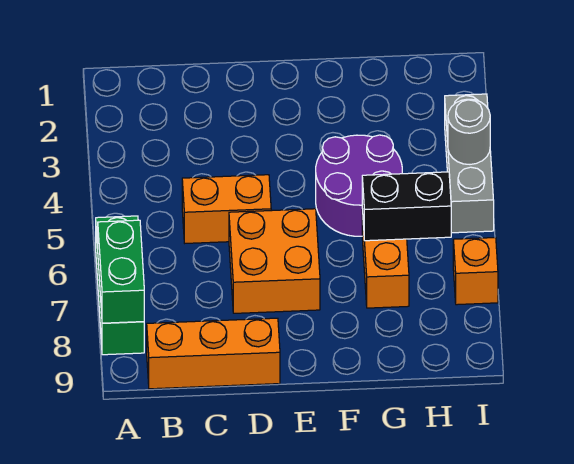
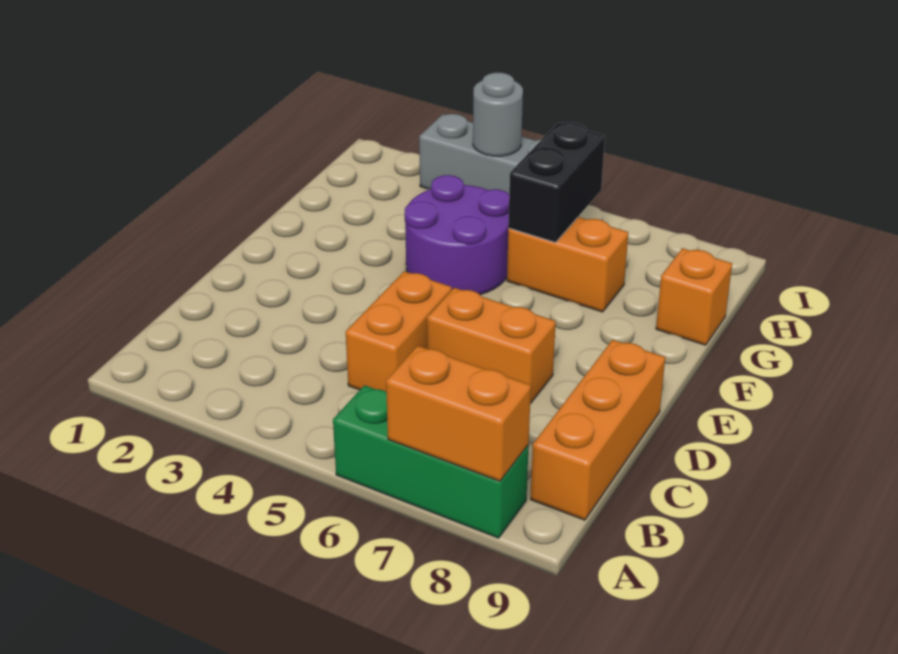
green brick A7:A8 level 2 -> orange brick A7:A8 level 2
orange brick D6:E7 level 1 -> orange brick D6:D7 level 1
orange brick I7 level 1 -> orange brick G9 level 1

